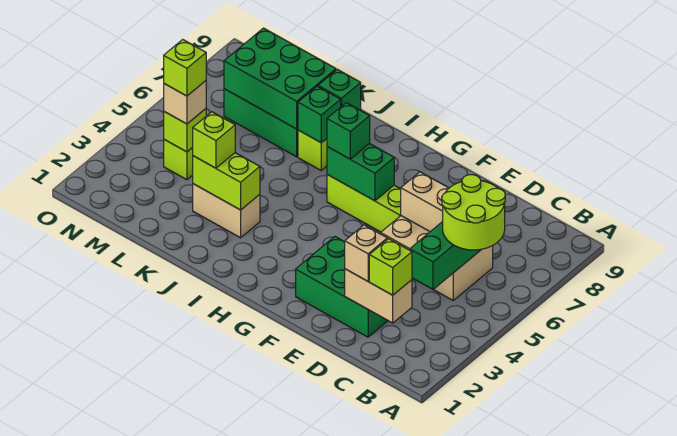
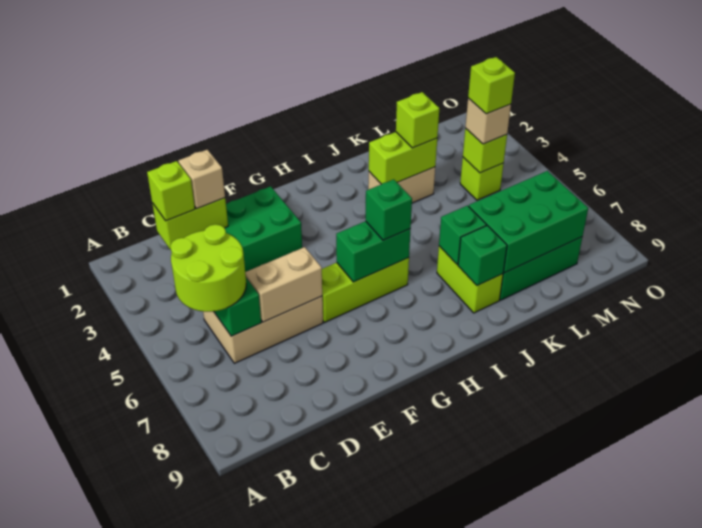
tan brick C2:D2 level 2 -> lime brick C2:D2 level 2

